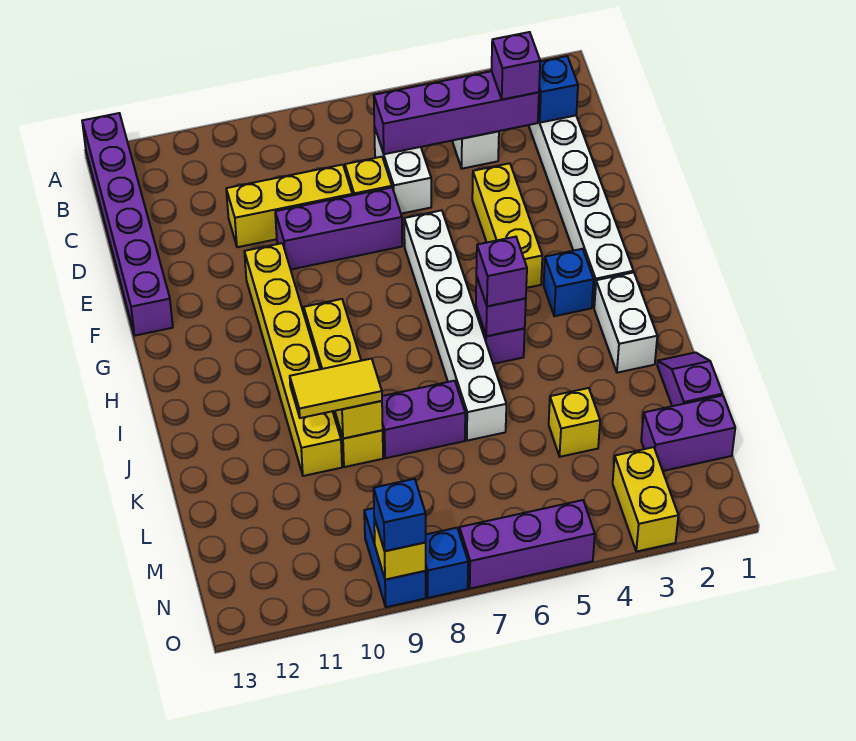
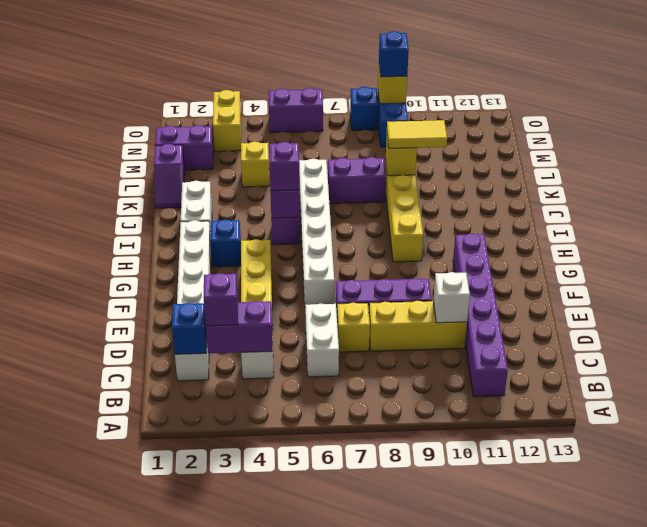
purple brick A13:F13 level 1 -> purple brick B11:G11 level 1
purple brick C3:C6 level 2 -> purple brick C3:C4 level 2
none -> white brick D10 level 2
yellow brick F10:K10 level 1 -> none
purple brick O5:O7 level 1 -> purple brick O5:O6 level 1

